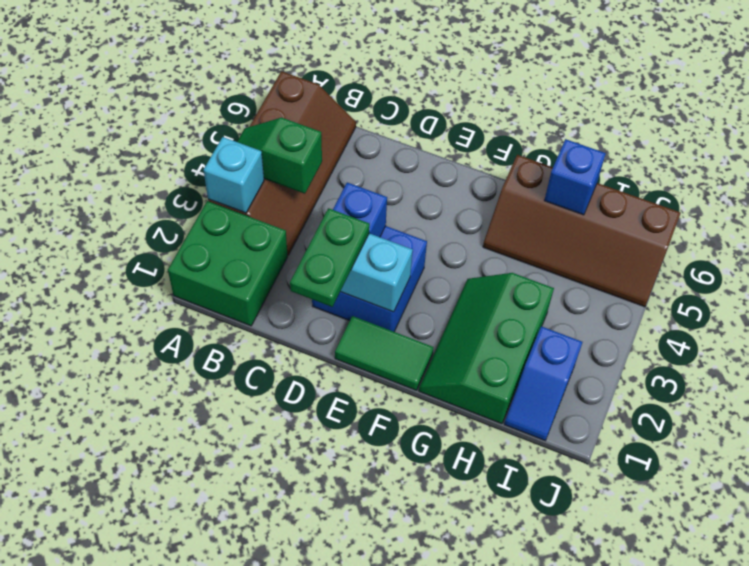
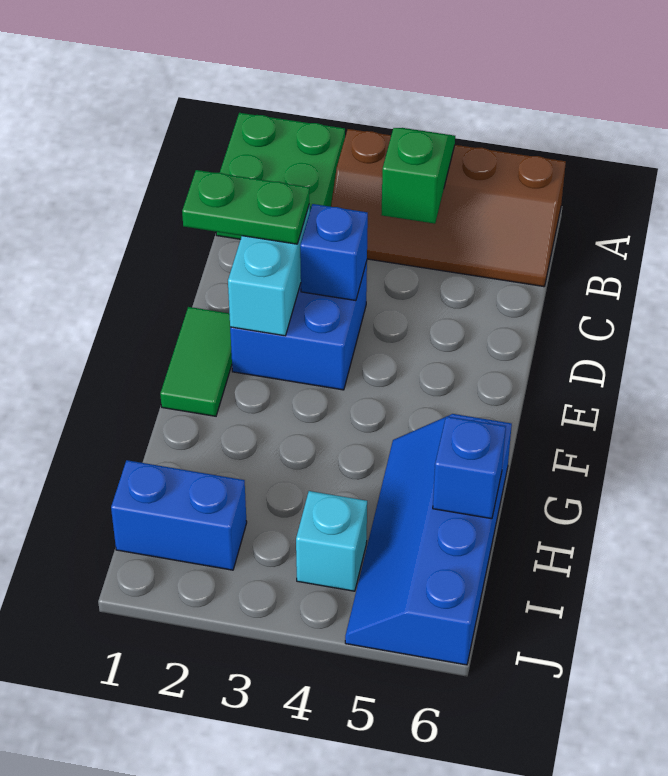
cyan brick A3 level 2 -> cyan brick I4 level 1
green slope G1:H3 level 1 top H -> none
brown slope G5:J6 level 1 top 6 -> blue slope G5:J6 level 1 top 6
blue slope I1:I2 level 1 top 2 -> blue brick I1:I2 level 1

